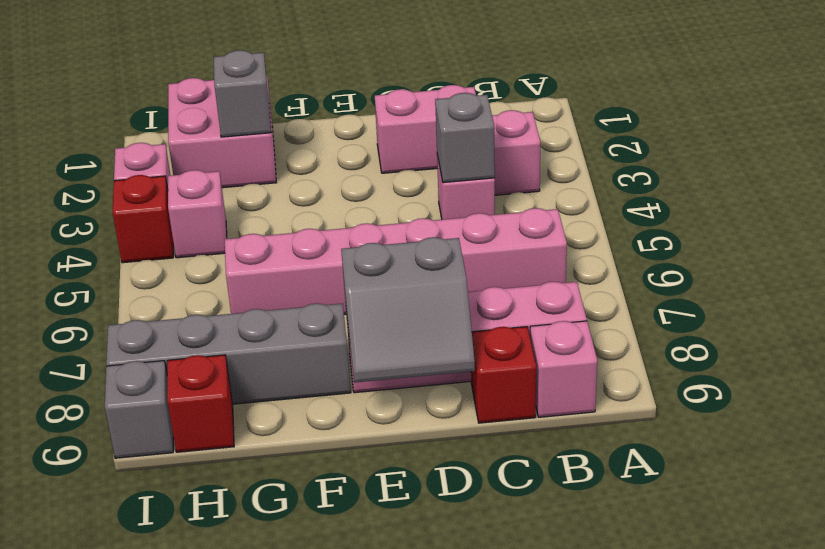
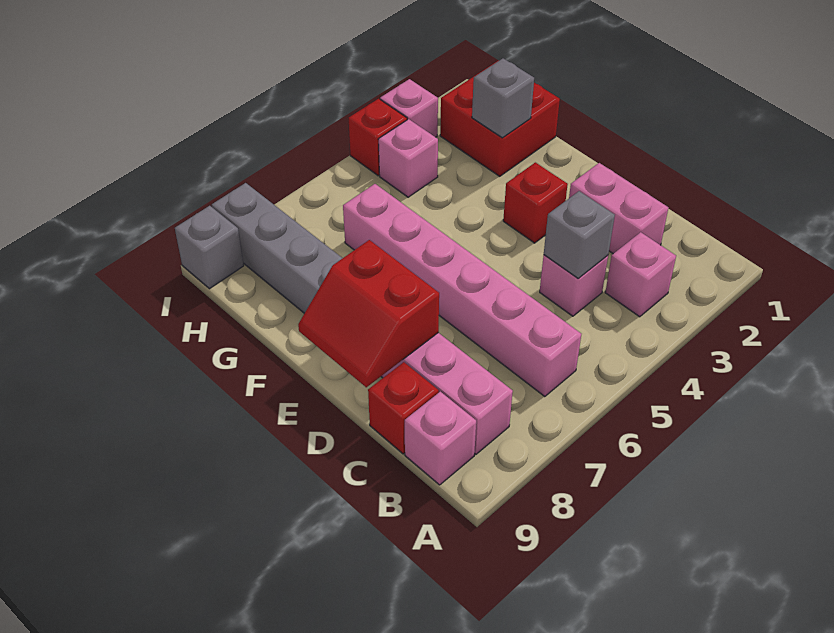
grey slope D8:E9 level 2 top 8 -> red slope D8:E9 level 2 top 8
pink brick G1:H2 level 1 -> red brick G1:H2 level 1
red brick H9 level 1 -> red brick E3 level 1

